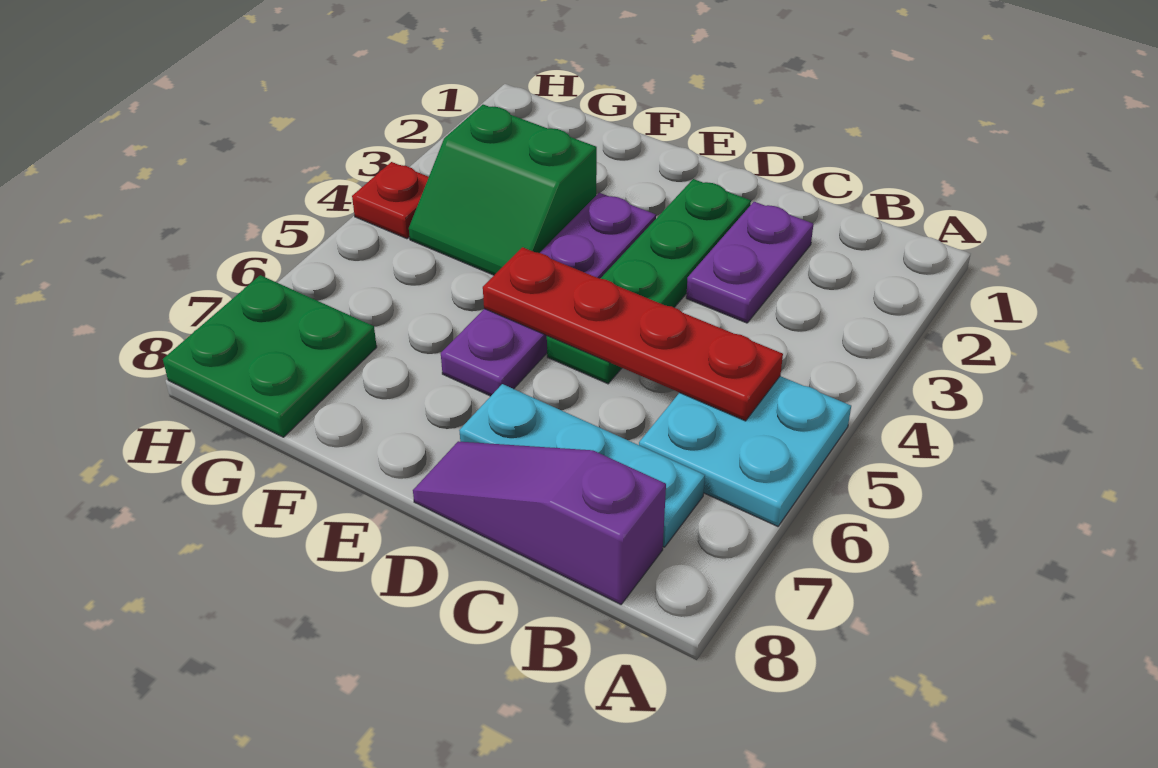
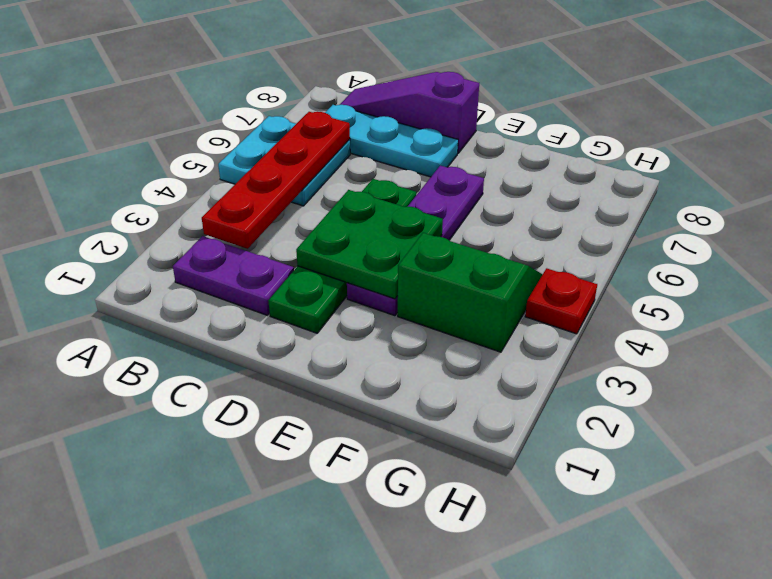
red plate B5:E5 level 2 -> red plate B3:B6 level 2
purple slope B8:D8 level 1 top B -> purple slope B8:D8 level 1 top D
purple plate C2:C3 level 1 -> purple plate B2:C2 level 1
green plate G7:H8 level 1 -> green plate D3:E4 level 2

